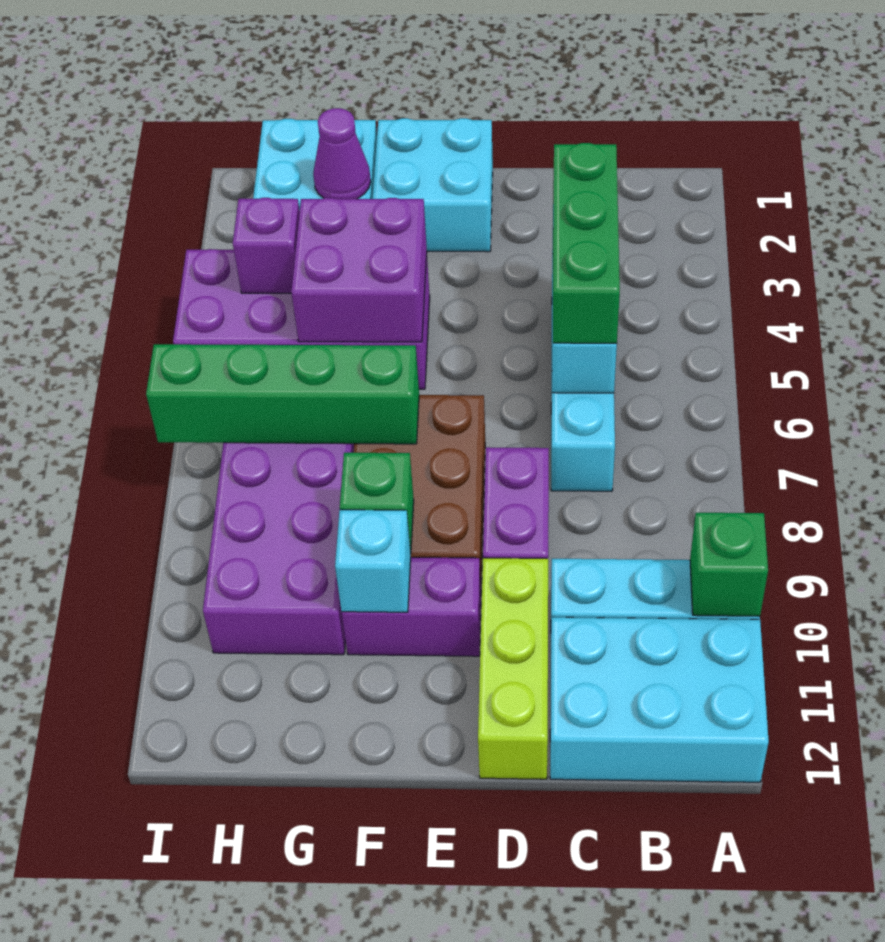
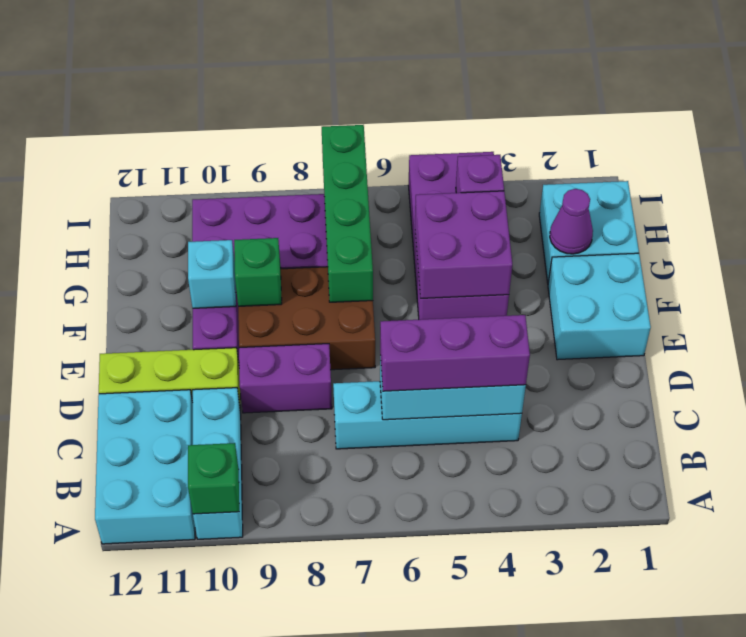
green brick C4:C6 level 3 -> purple brick C4:C6 level 3

